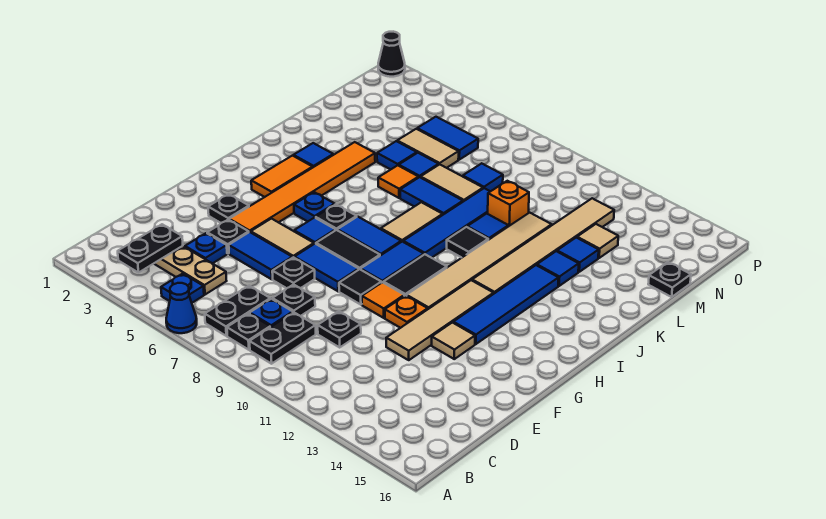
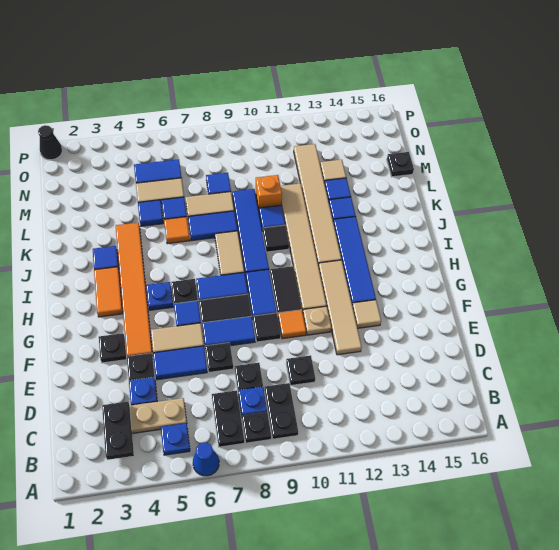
orange plate F11 level 1 -> tan plate F11 level 1

